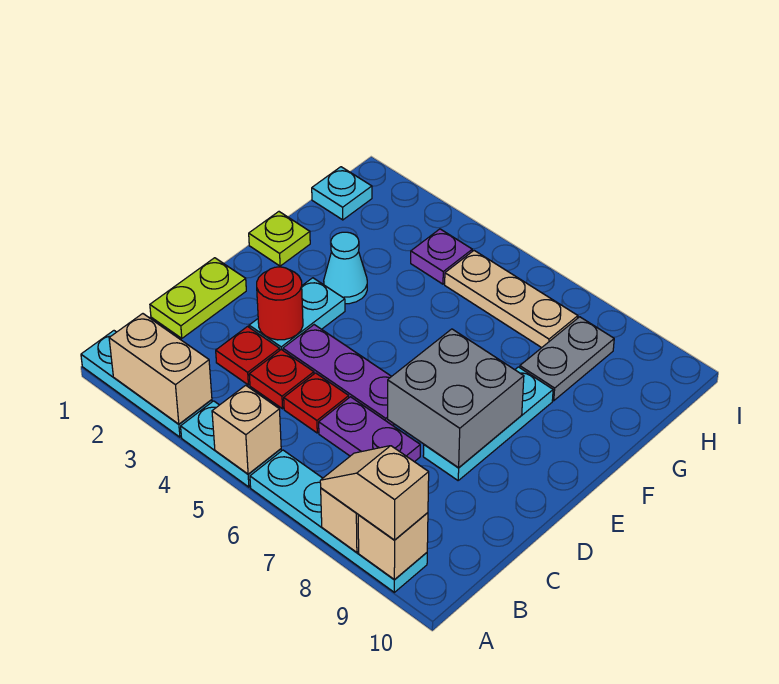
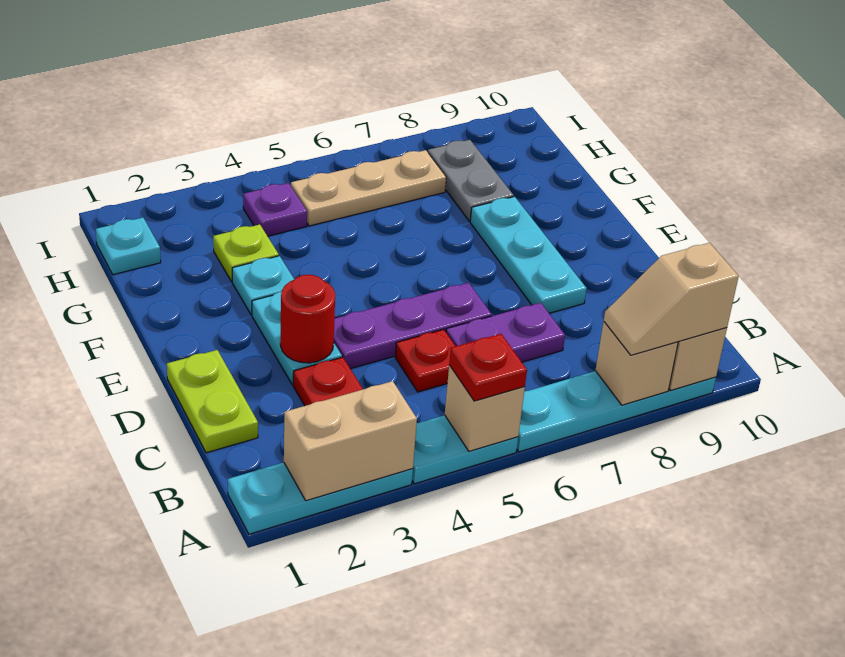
red plate C4 level 1 -> red plate A5 level 3
grey brick D7:E8 level 2 -> none
lime plate F1 level 1 -> lime plate G3 level 1
cyan cone F3 level 1 -> cyan plate F3 level 1

